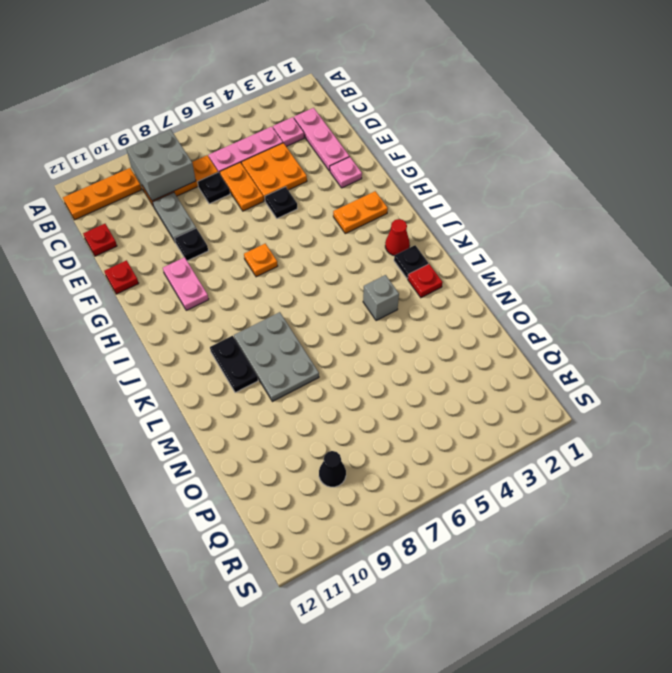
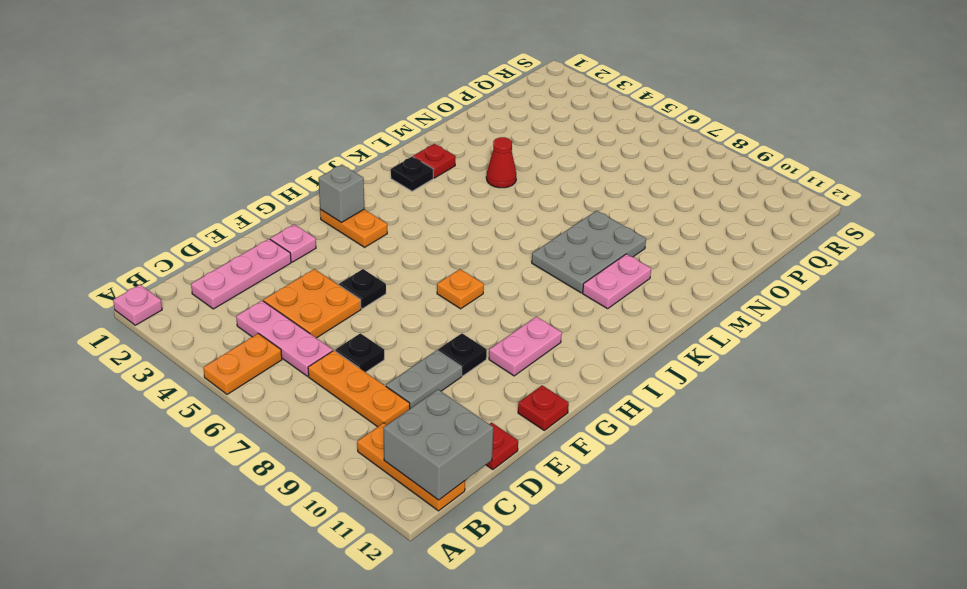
grey brick B8:C9 level 2 -> grey brick B11:C12 level 2
pink plate C3 level 1 -> pink plate A1 level 1
orange plate D6:E6 level 1 -> orange plate A5:B5 level 1
red cone J2 level 1 -> red cone M4 level 1
black plate K10:L10 level 1 -> pink plate K10:L10 level 1
grey brick L4 level 1 -> grey brick H2 level 2
black cone Q9 level 1 -> none

